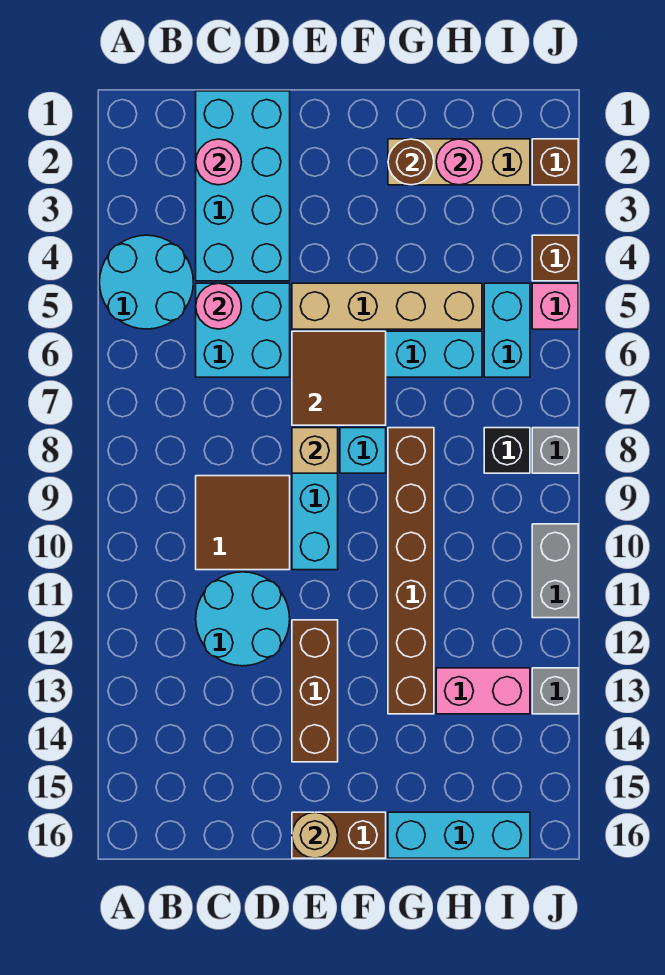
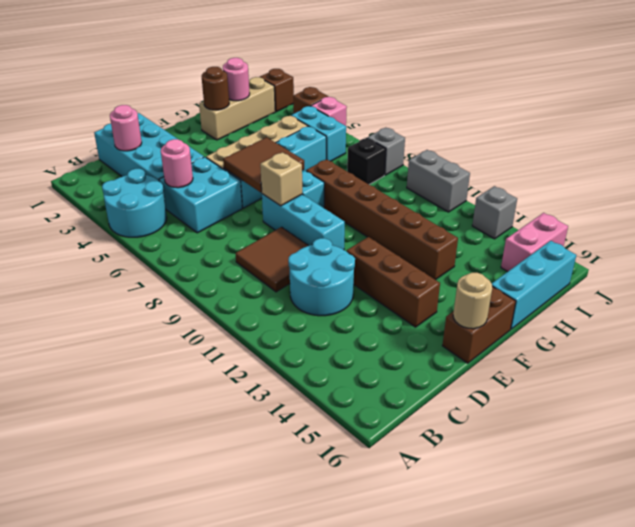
pink brick H13:I13 level 1 -> pink brick I15:J15 level 1

